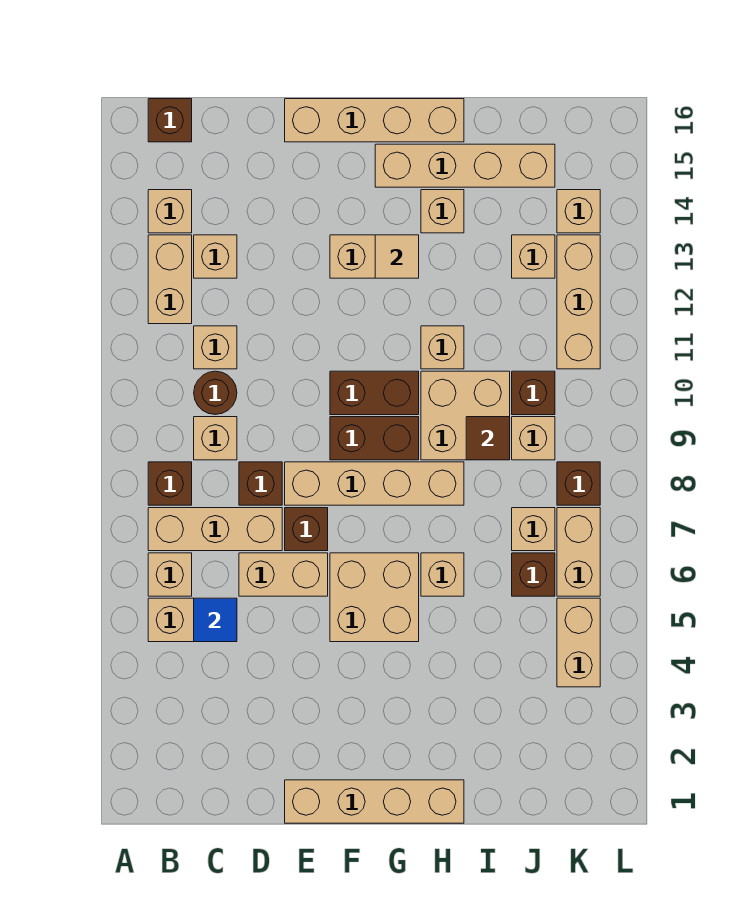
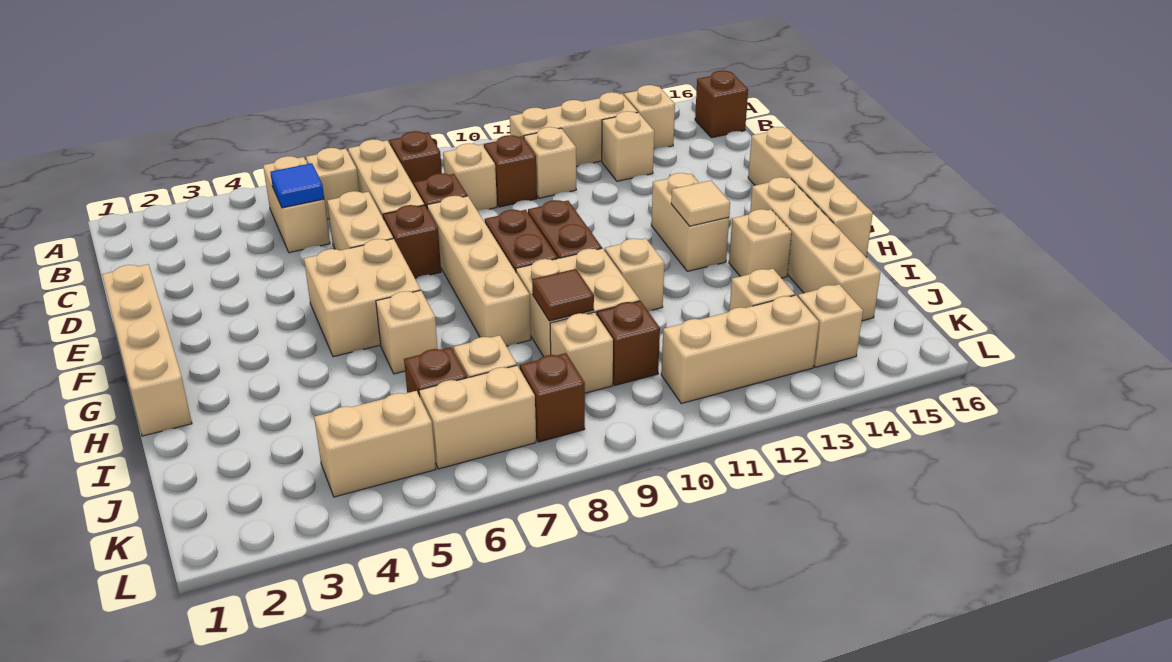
tan brick B12:B13 level 1 -> tan brick B11:B13 level 1
brown round brick C10 level 1 -> brown brick C10 level 1

